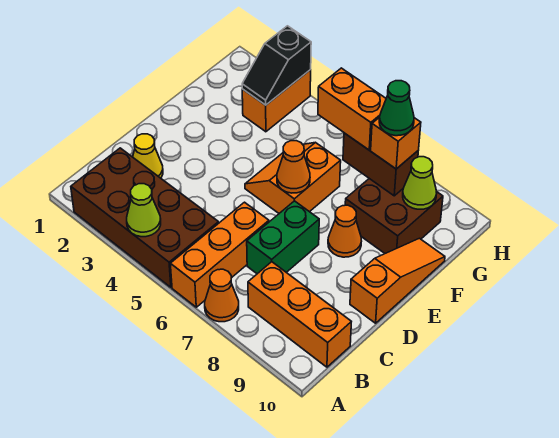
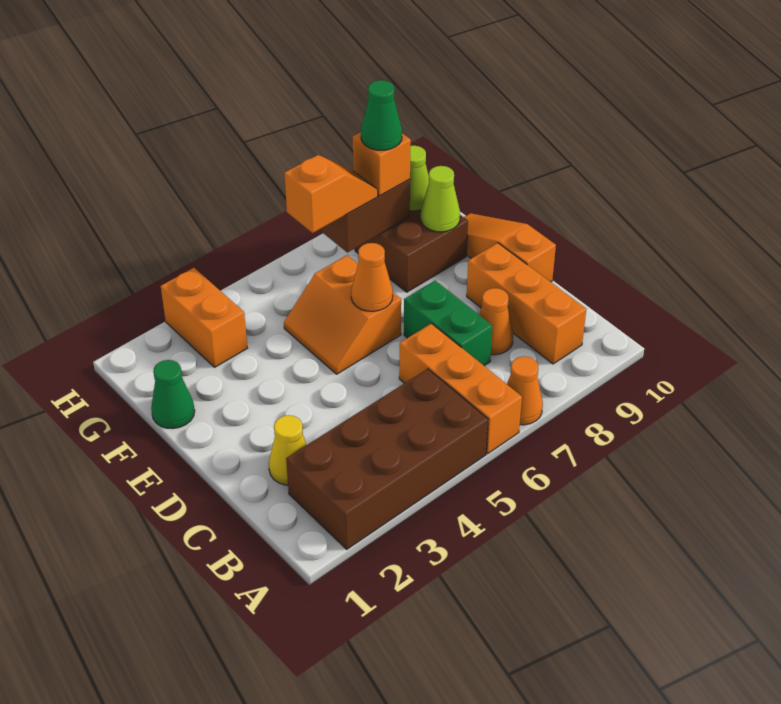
lime cone A4 level 2 -> lime cone F9 level 2
orange brick B8:B10 level 1 -> orange brick B9:D9 level 1
orange cone E8 level 1 -> orange cone C8 level 1
none -> green cone F1 level 1
black slope G3:H3 level 2 top H -> none
orange brick G6:G7 level 3 -> orange slope G6:G7 level 3 top 6

